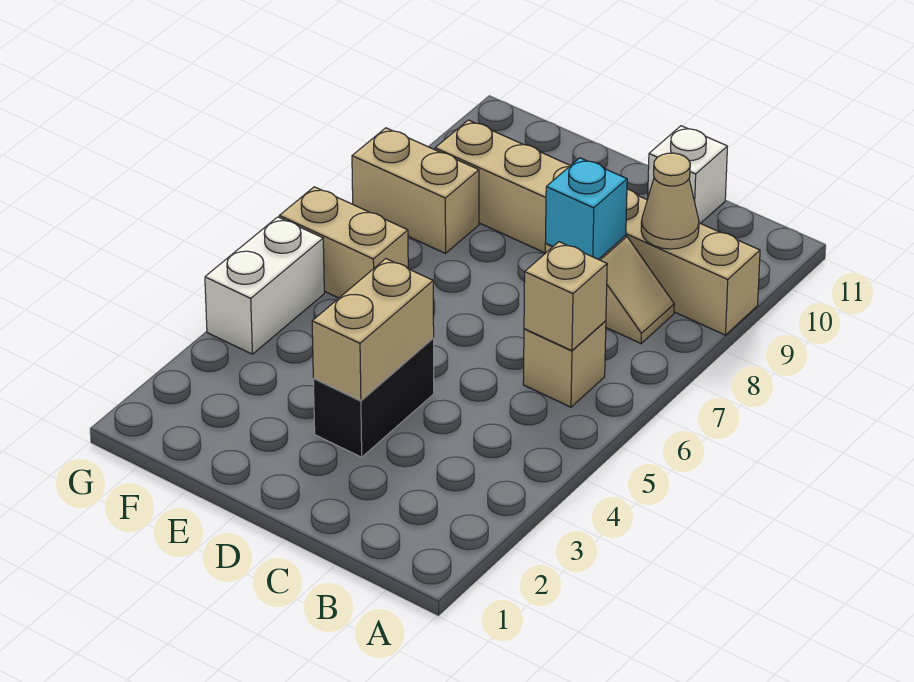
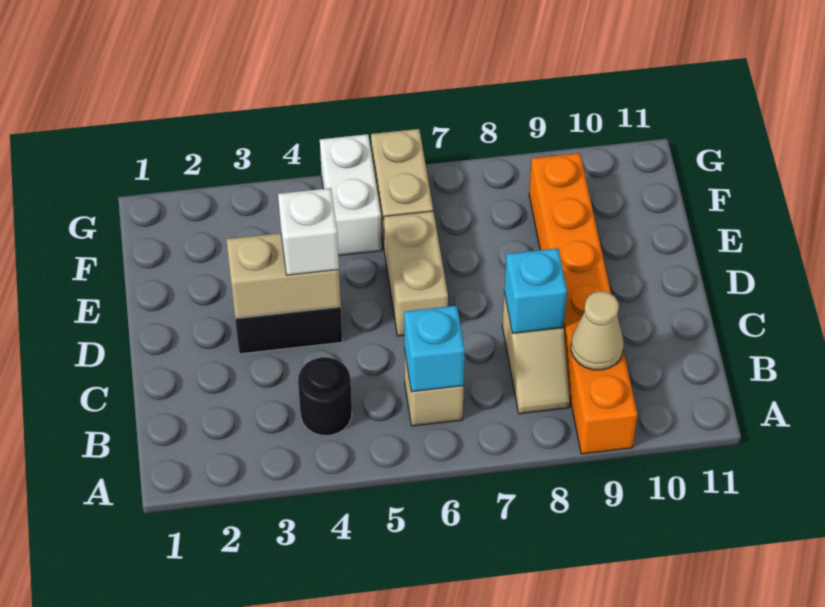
tan brick A9:F9 level 1 -> orange brick A9:F9 level 1
none -> black round brick B4 level 1
tan brick B6 level 2 -> cyan brick B6 level 2
white brick C11 level 1 -> white brick D4 level 3
tan brick F8:G8 level 1 -> tan brick D6:E6 level 1
white brick G4:G5 level 1 -> white brick F5:G5 level 1

